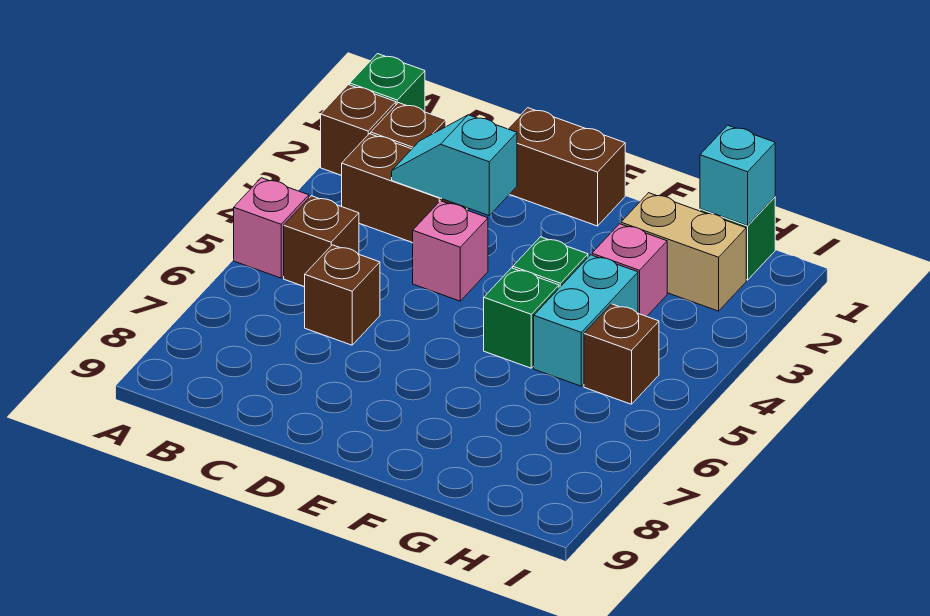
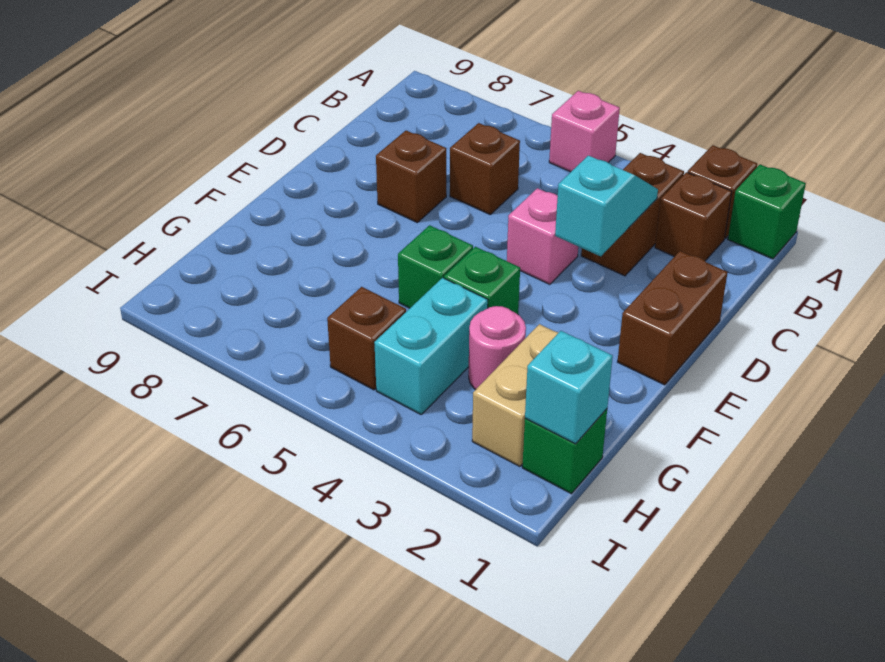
brown brick B5 level 1 -> brown brick D7 level 1
pink brick G3 level 1 -> pink round brick G3 level 1
cyan brick G4:G5 level 1 -> cyan brick G4:H4 level 1

